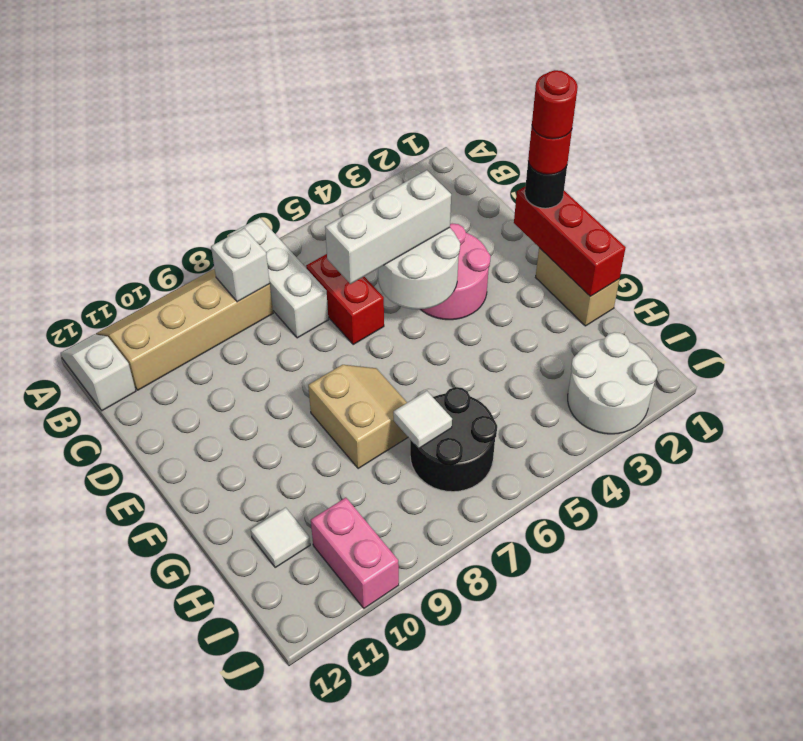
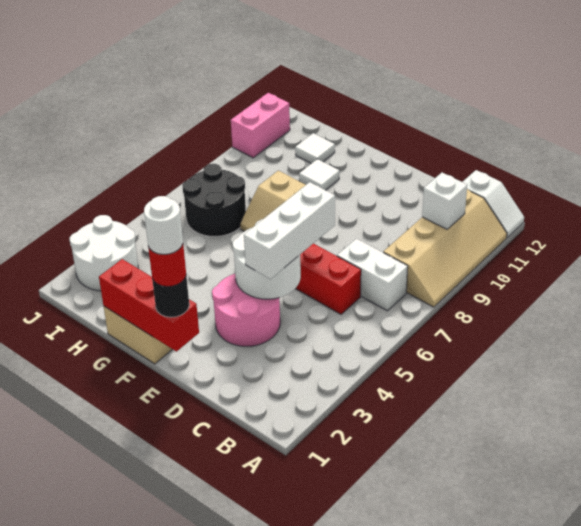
white brick A7:C7 level 1 -> white brick B7:C7 level 1
white brick B8 level 2 -> white brick B10 level 2
red round brick E1 level 5 -> white round brick E1 level 5
white tile H7 level 2 -> white tile G10 level 1
pink brick I10:J10 level 1 -> pink brick J10:J11 level 1

